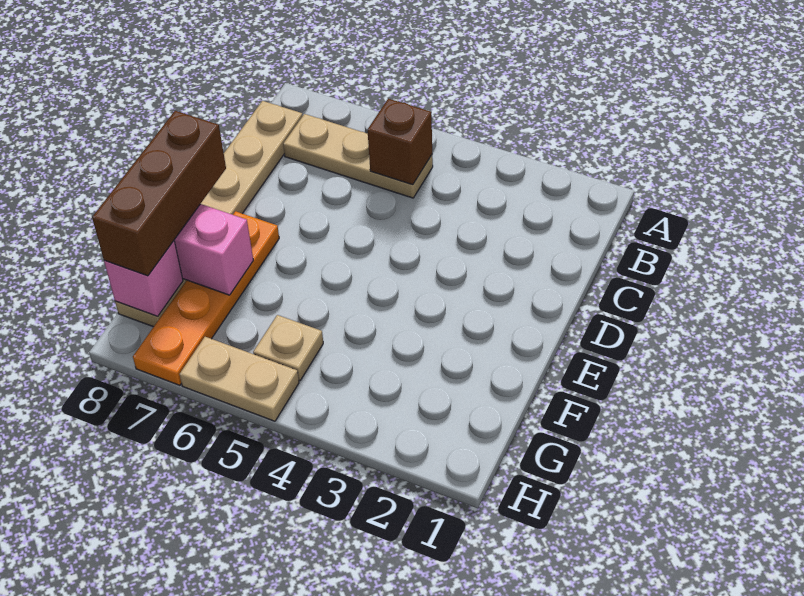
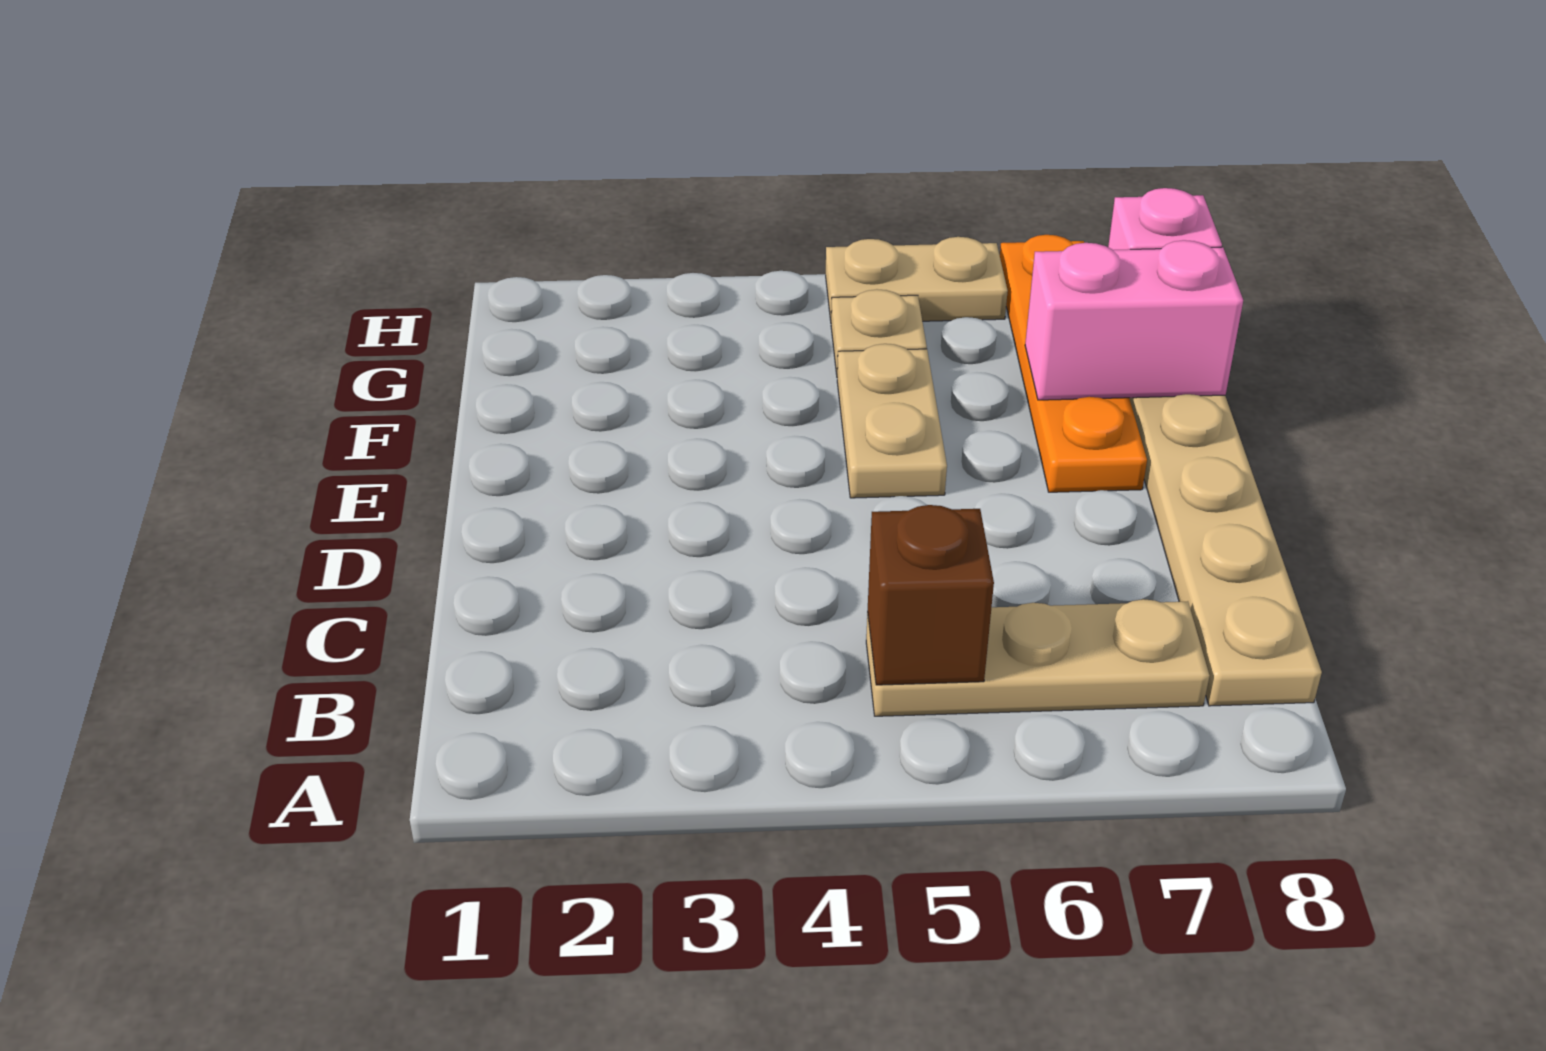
none -> tan plate E5:F5 level 1
brown brick E8:G8 level 3 -> none

